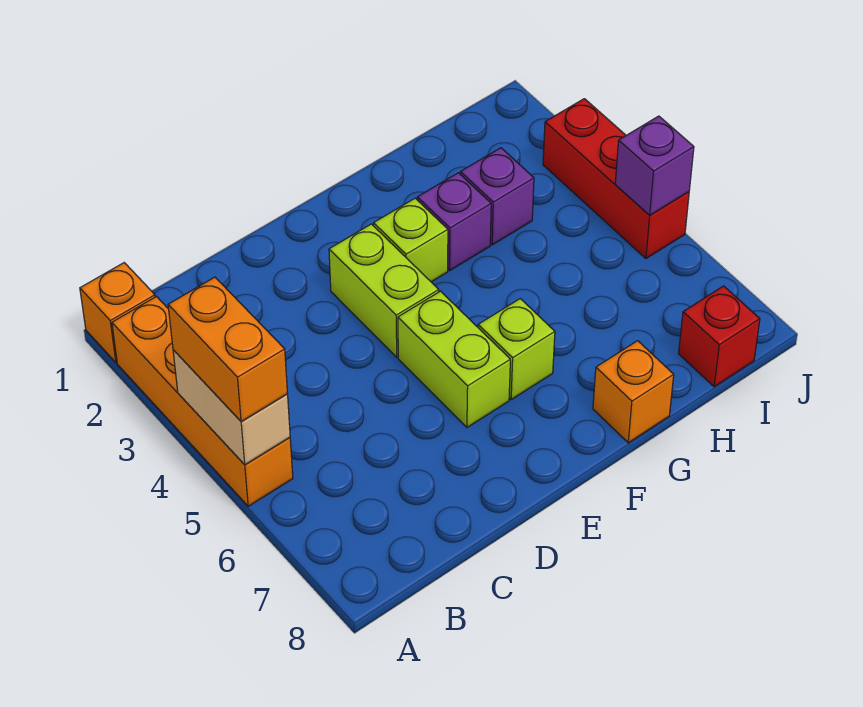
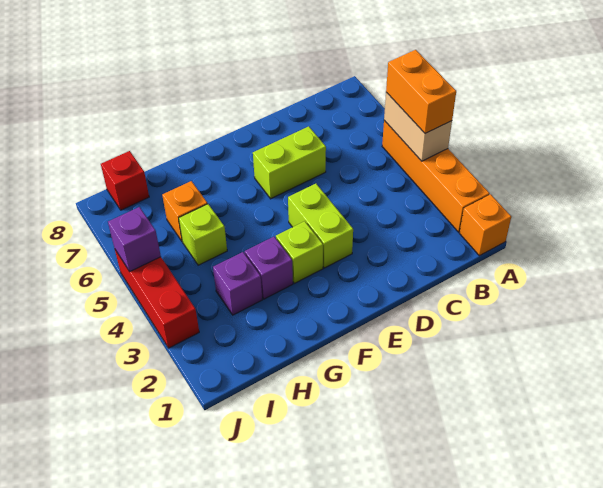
lime brick E5:E6 level 1 -> lime brick D6:E6 level 1
lime brick F6 level 1 -> lime brick H5 level 1
orange brick G8 level 1 -> orange brick H6 level 1

